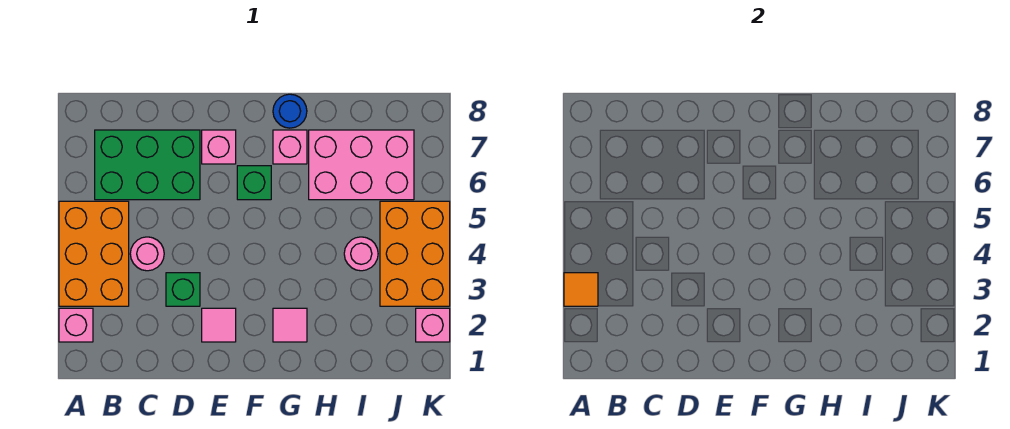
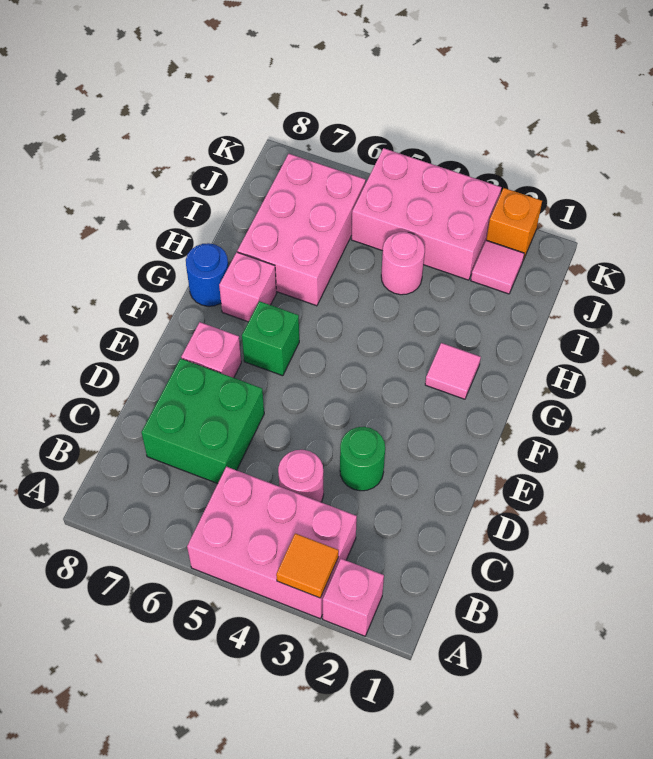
orange brick A3:B5 level 1 -> pink brick A3:B5 level 1
green brick B6:D7 level 1 -> green brick C6:D7 level 1
green brick D3 level 1 -> green round brick D3 level 1
pink tile E2 level 1 -> pink tile J2 level 1
orange brick J3:K5 level 1 -> pink brick J3:K5 level 1
pink brick K2 level 1 -> orange brick K2 level 1

